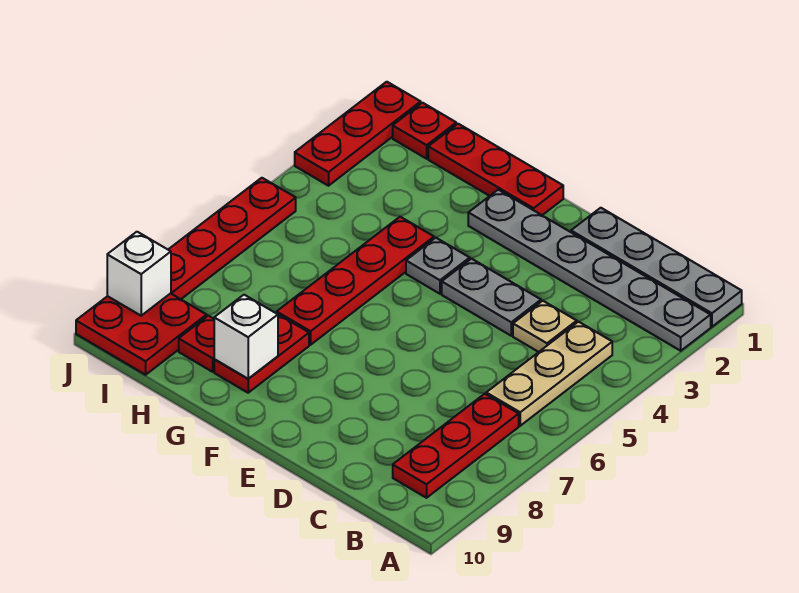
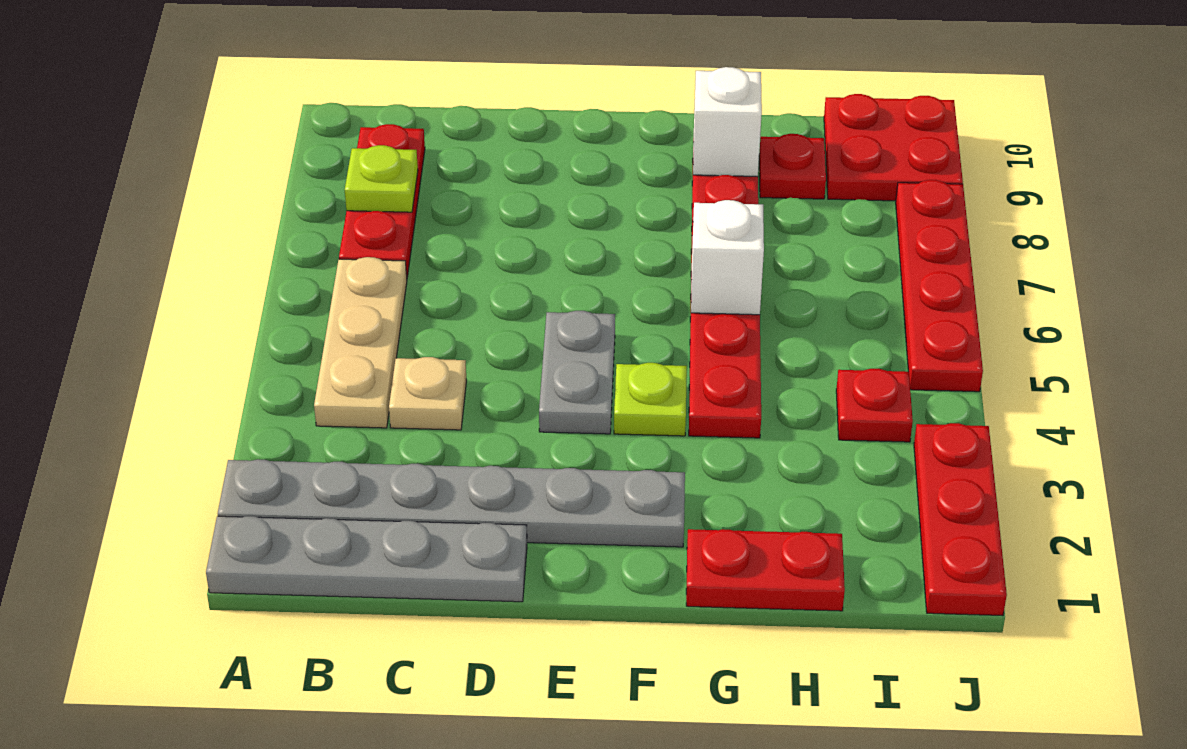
none -> lime plate B8 level 2
grey plate D4:E4 level 1 -> grey plate E4:E5 level 1
red plate F1:H1 level 1 -> red plate G1:H1 level 1
grey plate F4 level 1 -> lime plate F4 level 1
red plate I1 level 1 -> red plate I4 level 1
white brick J9 level 2 -> white brick G6 level 2

